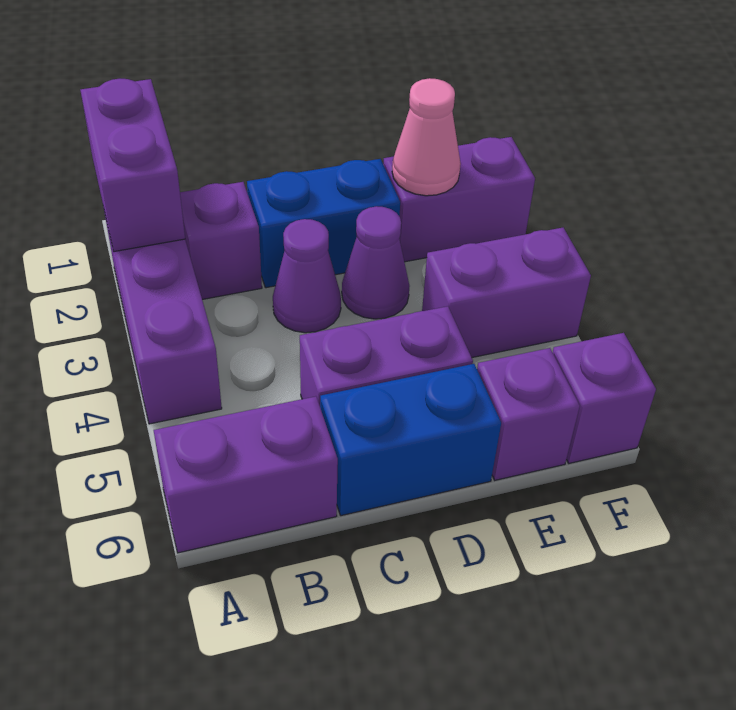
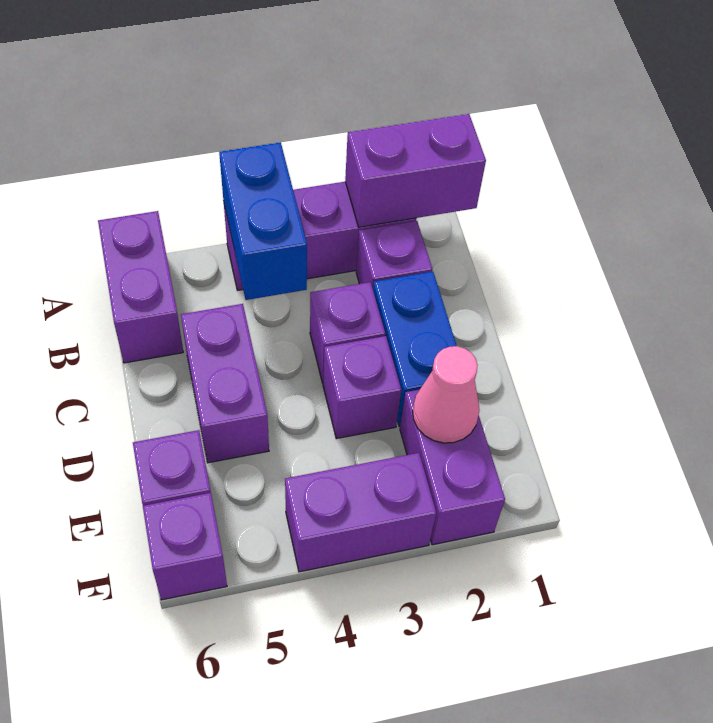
purple cone C3 level 1 -> purple brick C3 level 1
blue brick C6:D6 level 1 -> blue brick A4:B4 level 2
purple cone D3 level 1 -> purple brick D3 level 1
purple brick E4:F4 level 1 -> purple brick F3:F4 level 1

